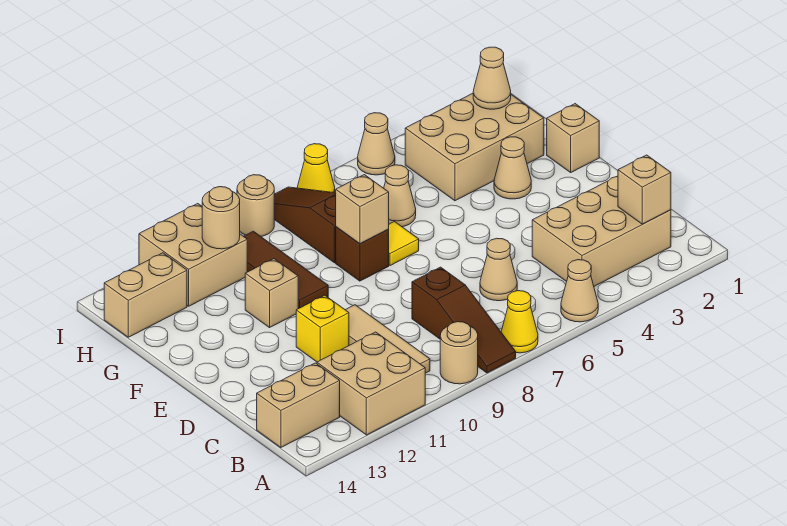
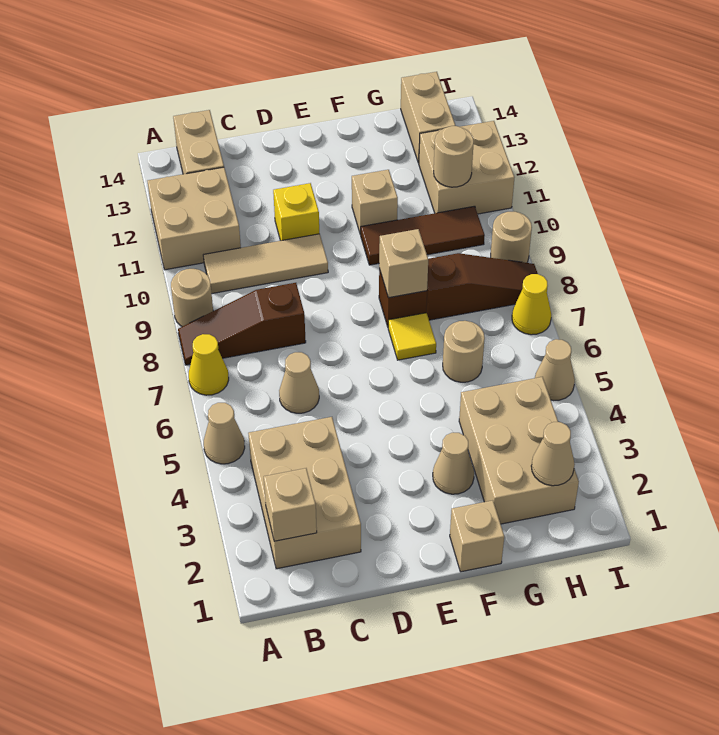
tan cone G6 level 1 -> tan round brick G6 level 1

